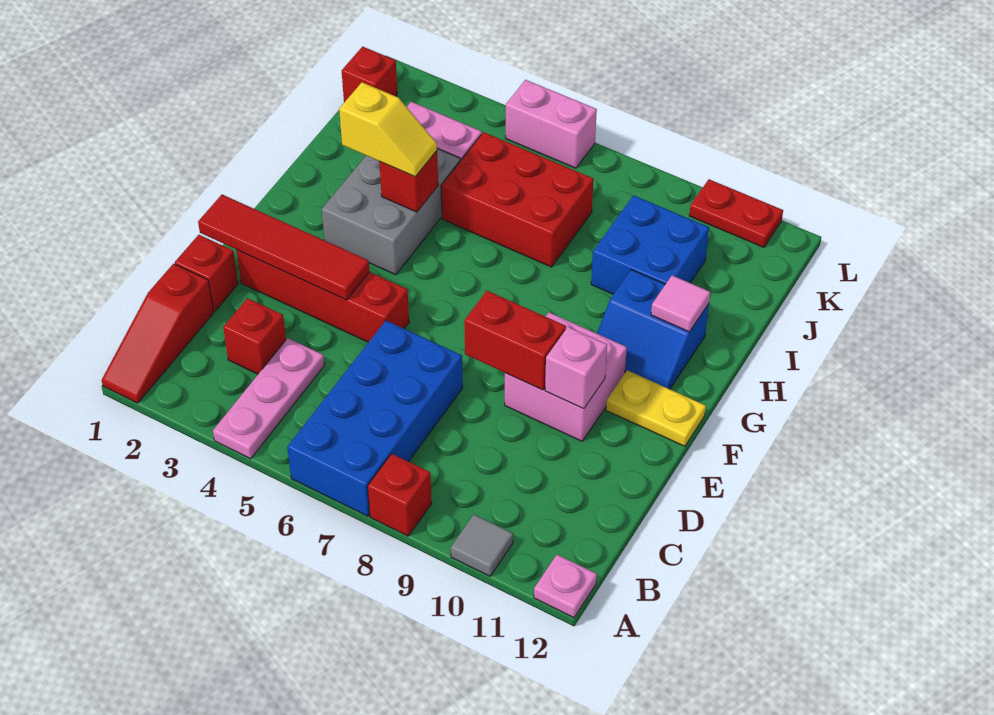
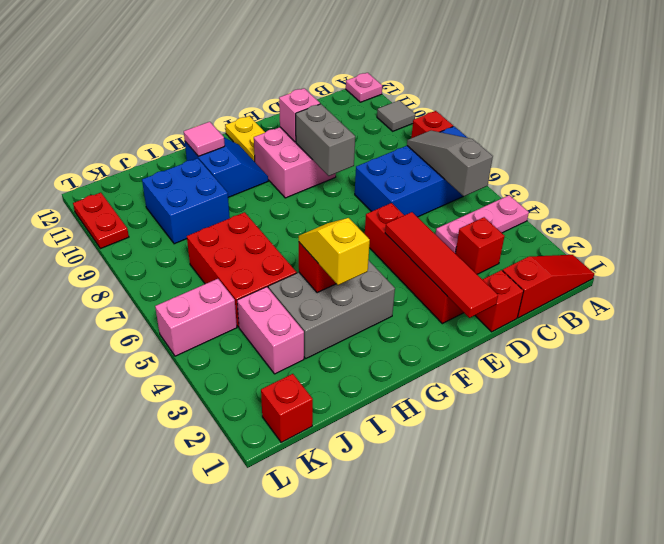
none -> grey slope B5:B7 level 2 top 5
red brick E8:E9 level 2 -> grey brick E8:E9 level 2
pink brick L5:L6 level 1 -> pink brick K5:L5 level 1

